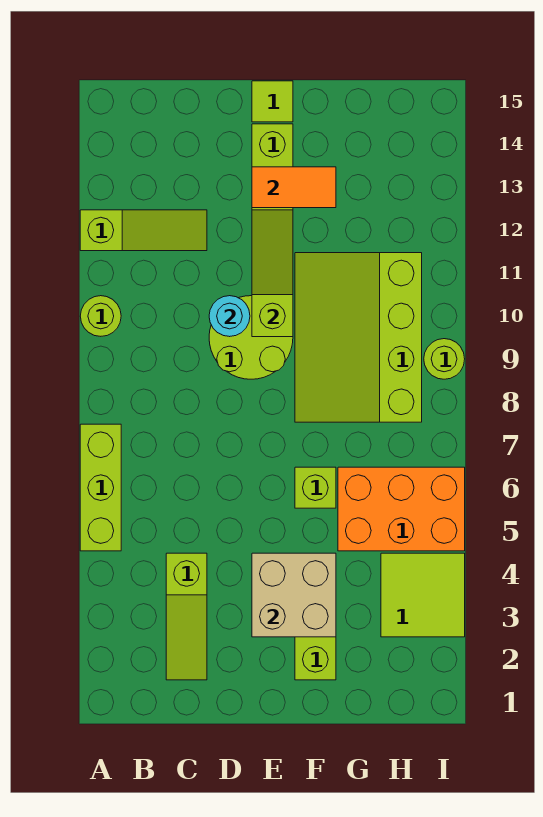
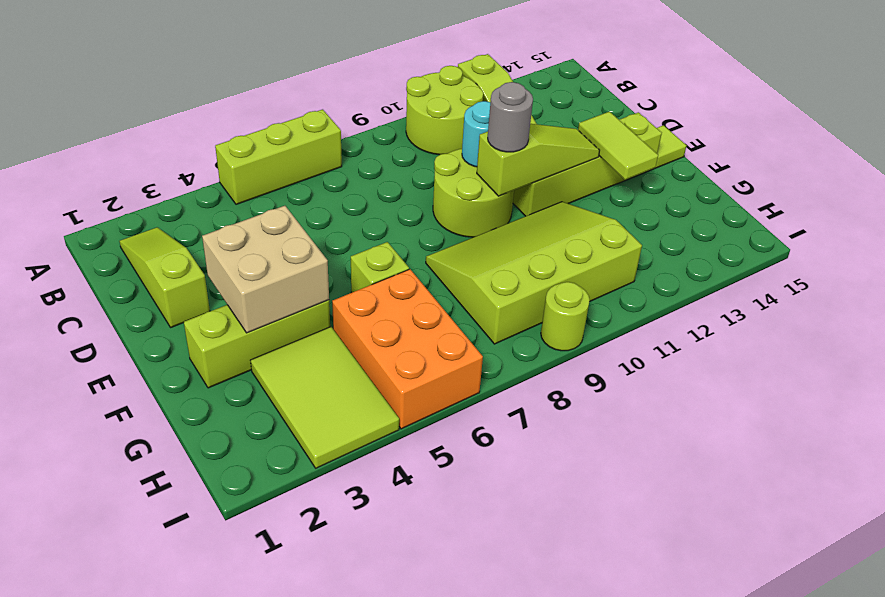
lime round brick A10 level 1 -> lime round brick A10:B11 level 1
lime slope C2:C4 level 1 top 4 -> lime slope B2:D2 level 1 top D
none -> grey round brick E10 level 3
orange tile E13:F13 level 2 -> lime tile E13:F13 level 2
lime tile H3:I4 level 1 -> lime tile G3:I4 level 1

